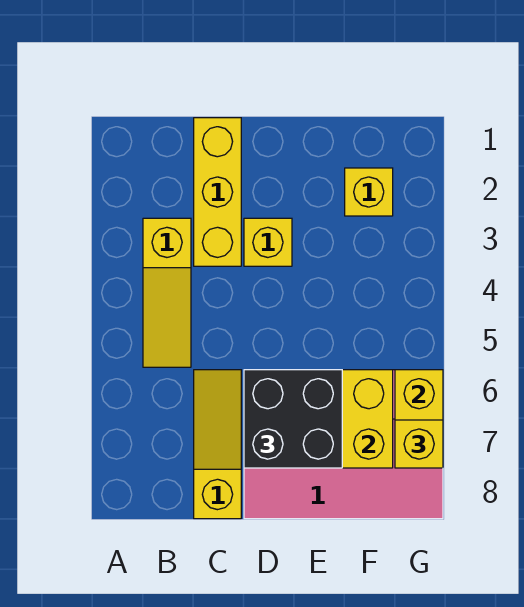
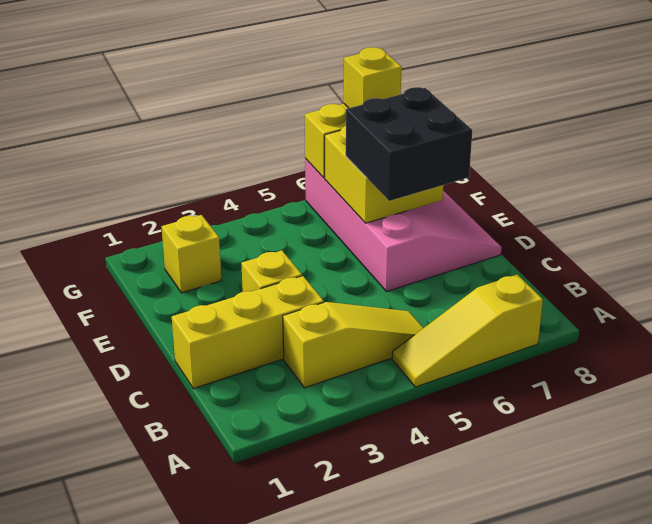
yellow slope C6:C8 level 1 top 8 -> yellow slope A5:A7 level 1 top 7

